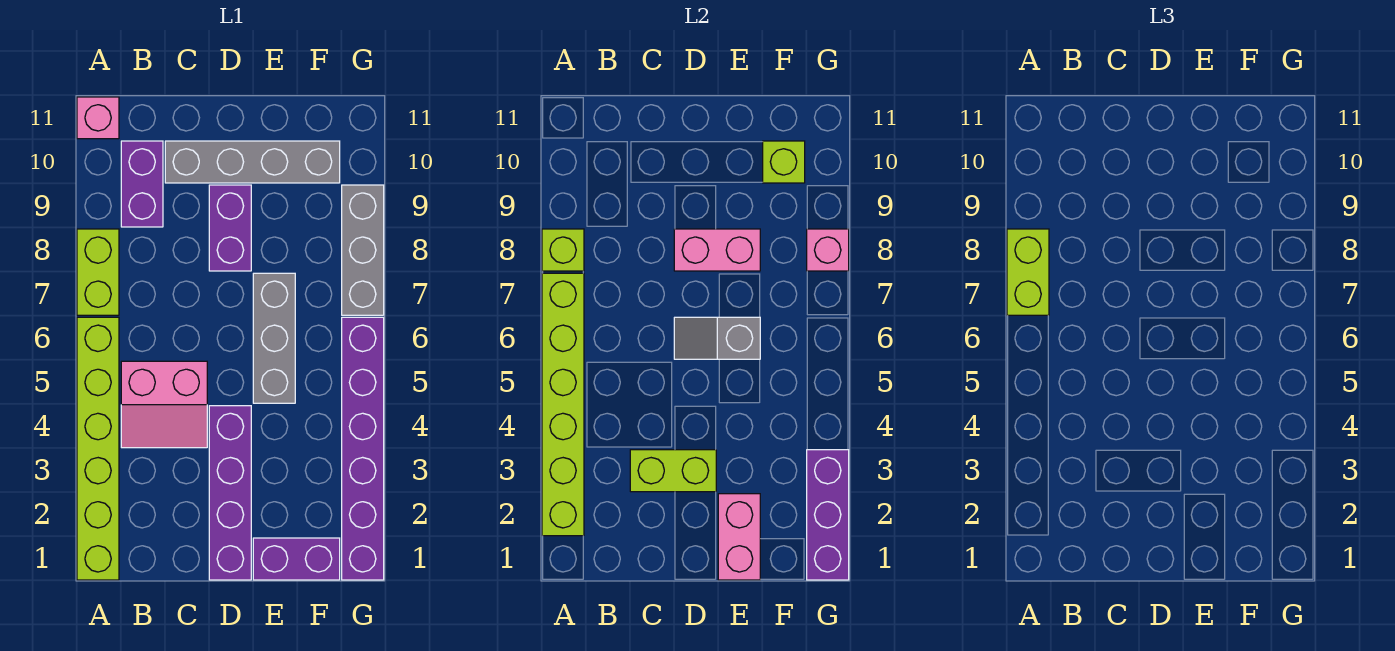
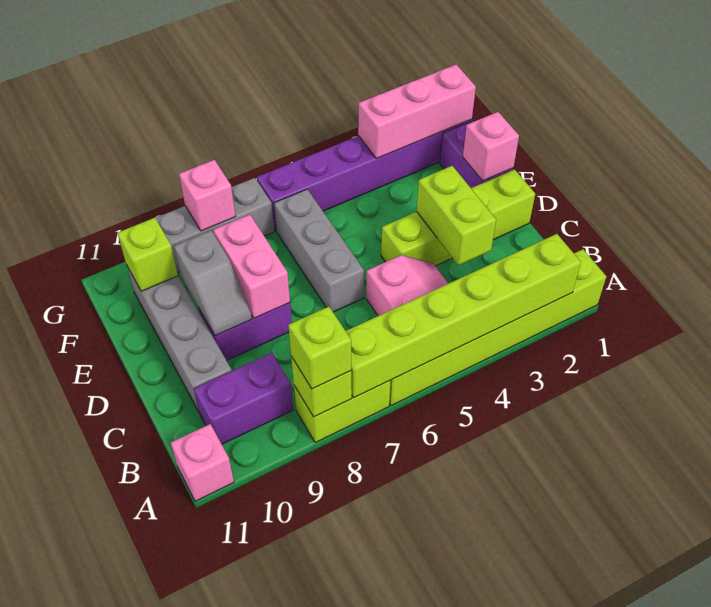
lime brick A7:A8 level 3 -> lime brick A8 level 3
purple brick D1:D4 level 1 -> lime brick D1:D4 level 1
grey slope D6:E6 level 2 top E -> grey slope D9:E9 level 2 top E
pink brick E1:E2 level 2 -> pink brick E1 level 2
grey brick E5:E7 level 1 -> grey brick D6:F6 level 1
purple brick G1:G3 level 2 -> pink brick G1:G3 level 2

